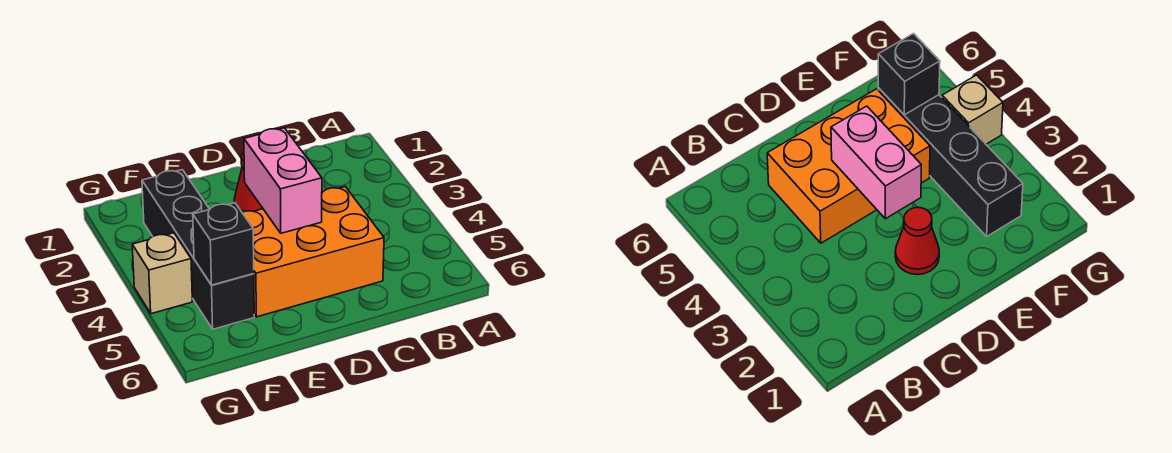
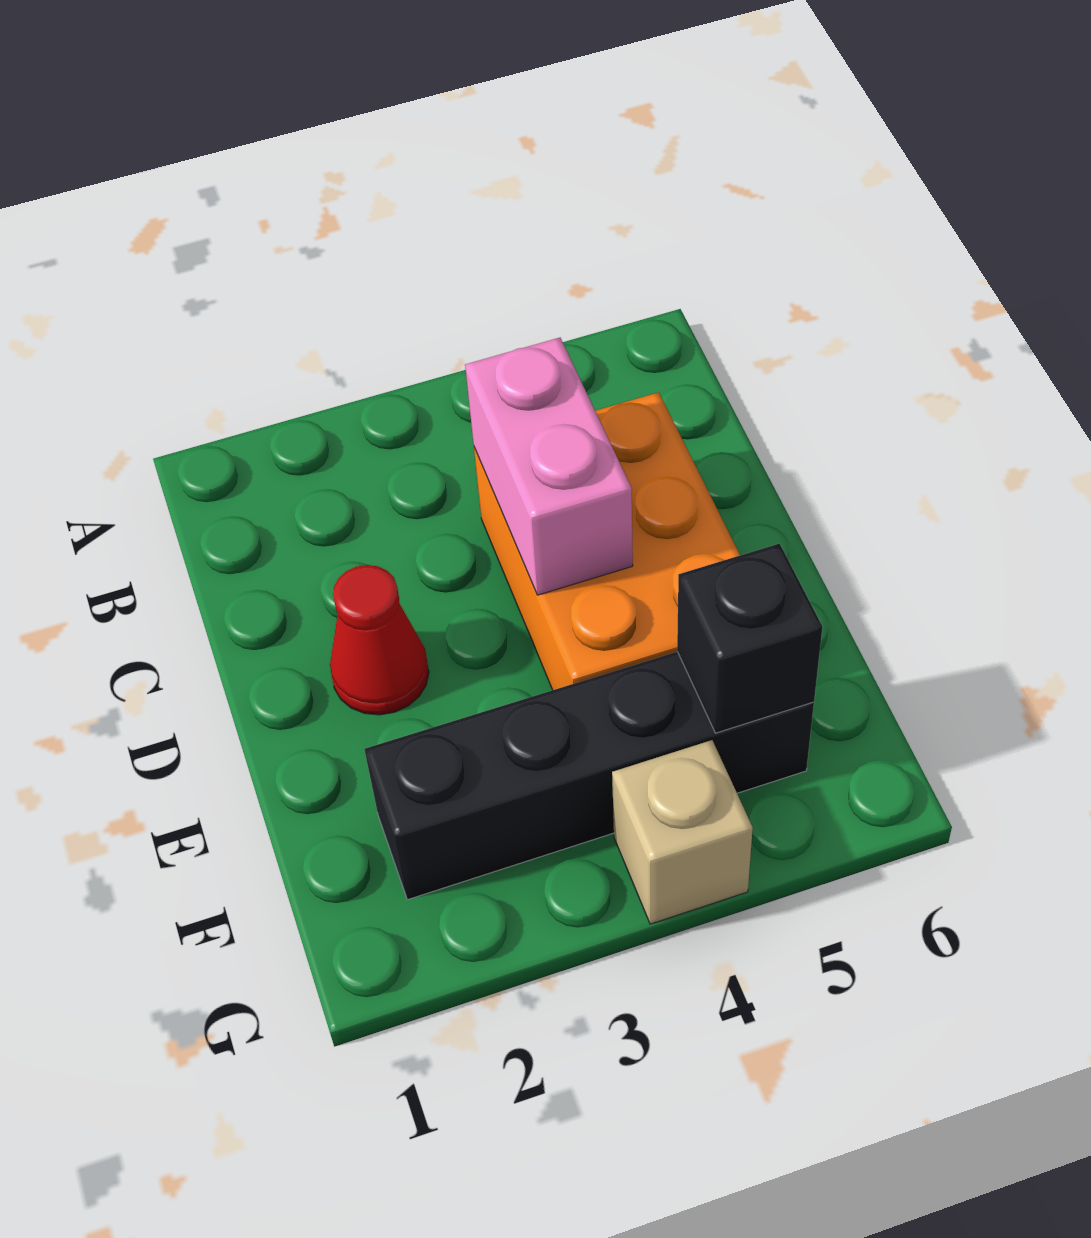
pink brick D3:D4 level 2 -> pink brick C4:D4 level 2

